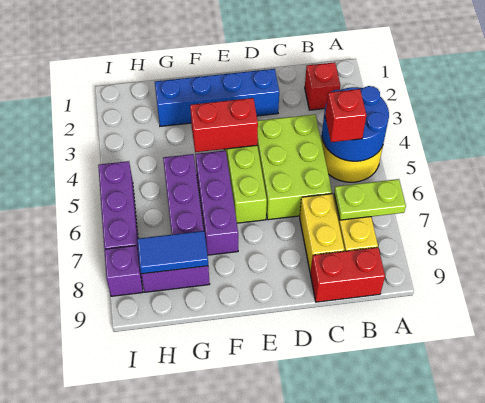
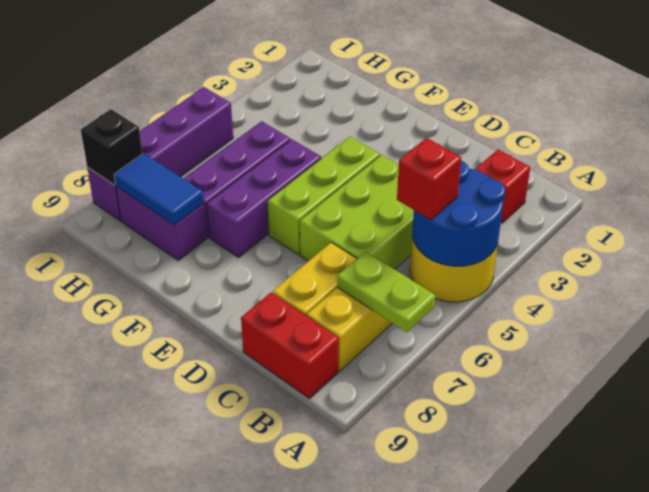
blue brick D2:G2 level 1 -> none
red brick E4:F4 level 2 -> none
none -> black brick I8 level 2

